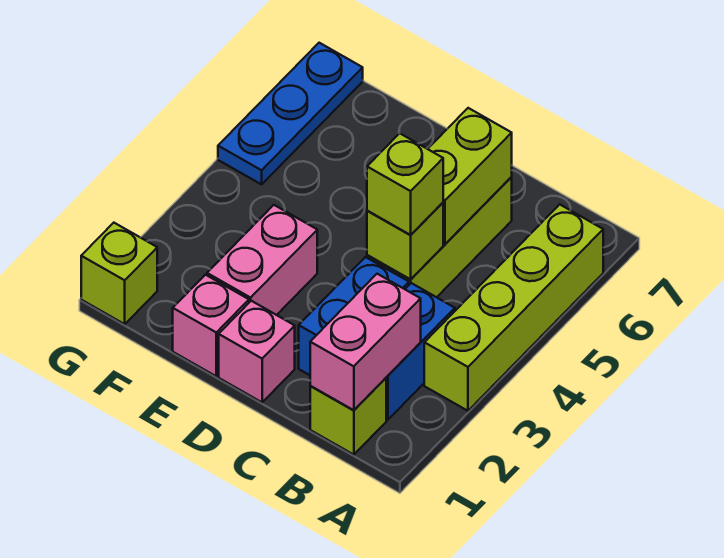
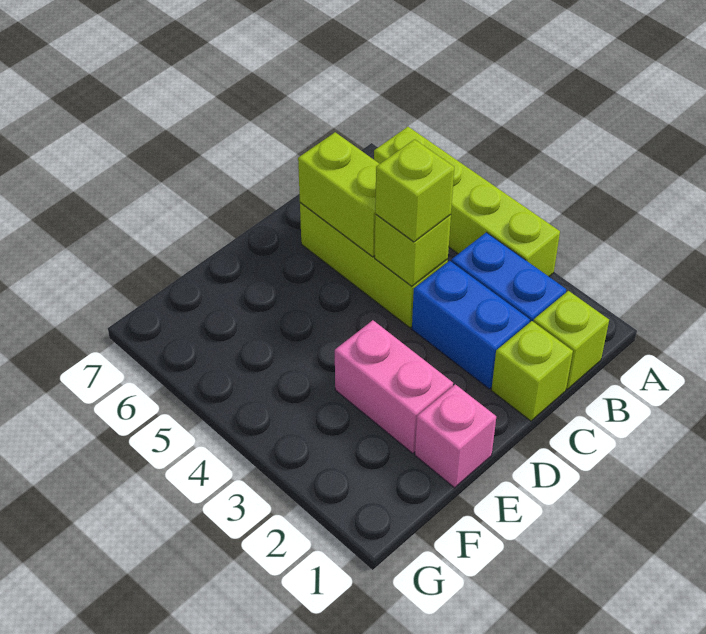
pink brick B1:B2 level 2 -> none
pink brick D1 level 1 -> none
lime brick G1 level 1 -> lime brick C1 level 1
blue plate G5:G7 level 1 -> none

